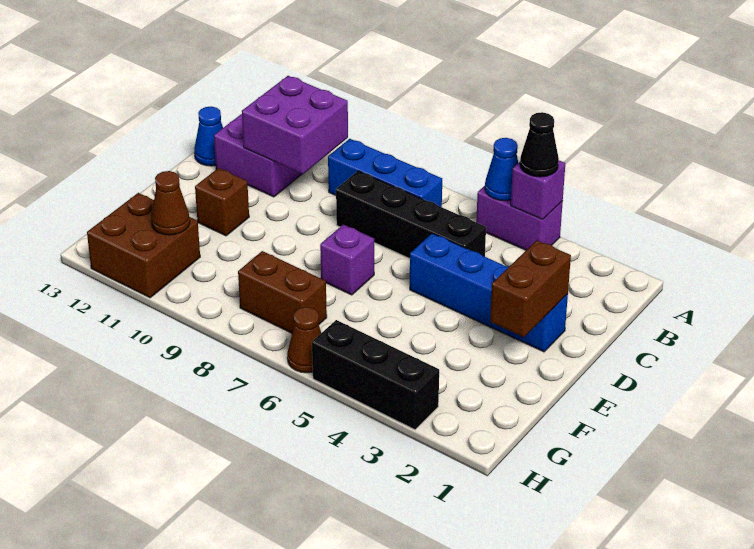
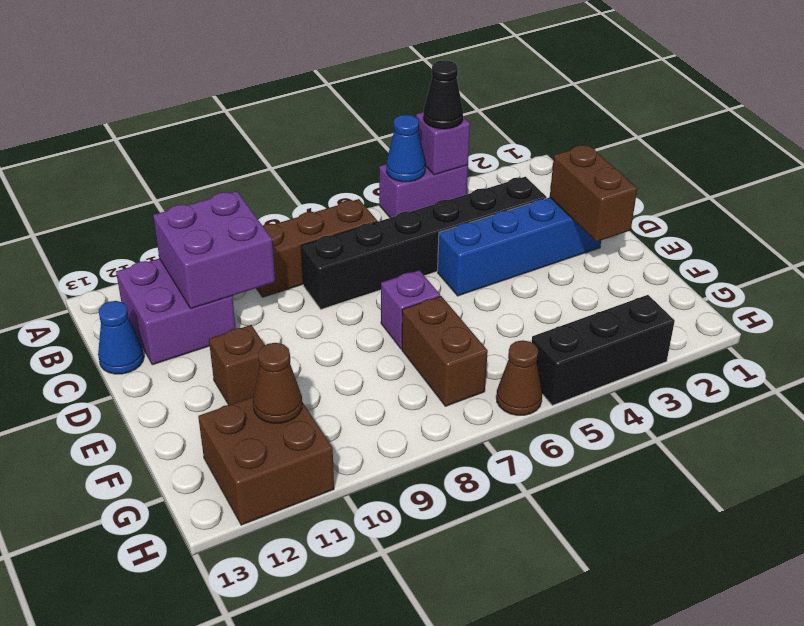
blue brick B7:B9 level 1 -> brown brick B7:B9 level 1
black brick C5:C8 level 1 -> black brick C3:C8 level 1
brown brick G7:G8 level 1 -> brown brick F7:G7 level 1

